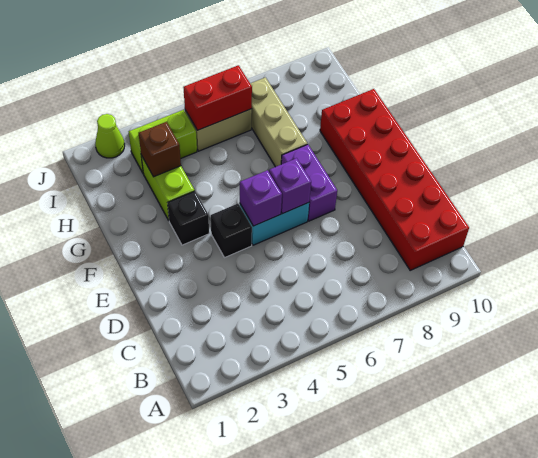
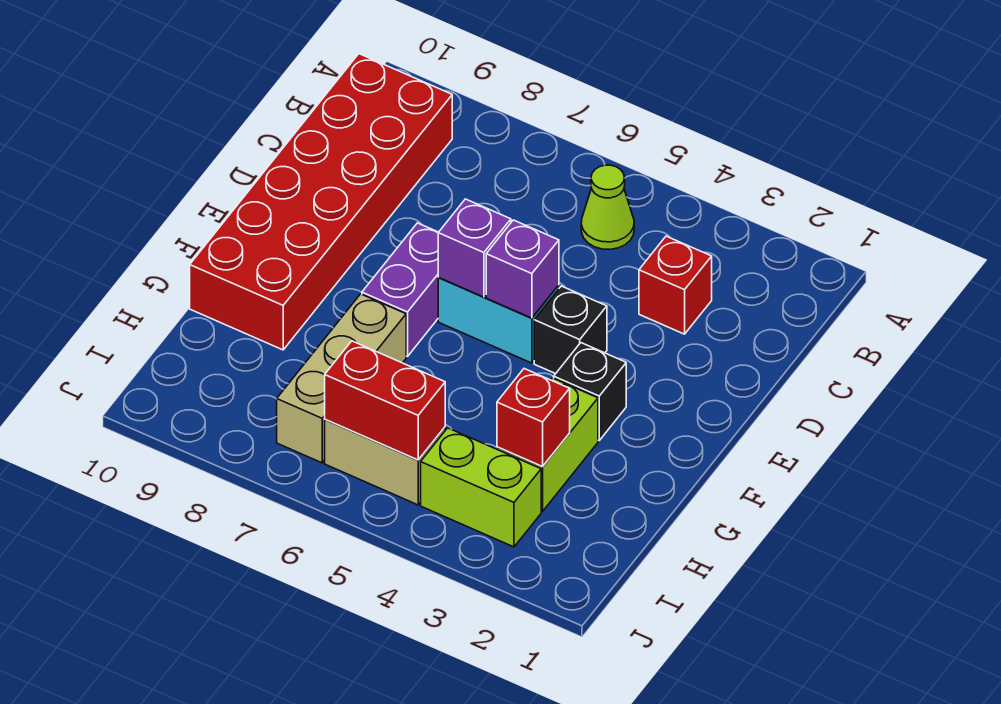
none -> red brick C3 level 1
brown brick H3 level 2 -> red brick H3 level 2
lime cone J2 level 1 -> lime cone B5 level 1

